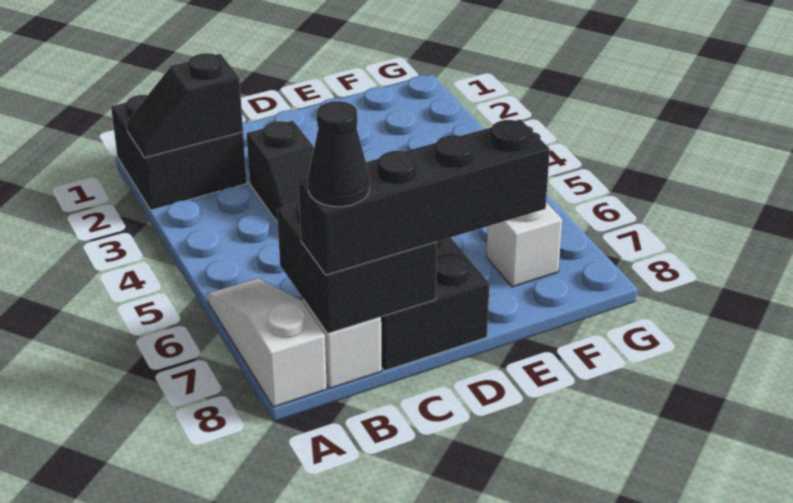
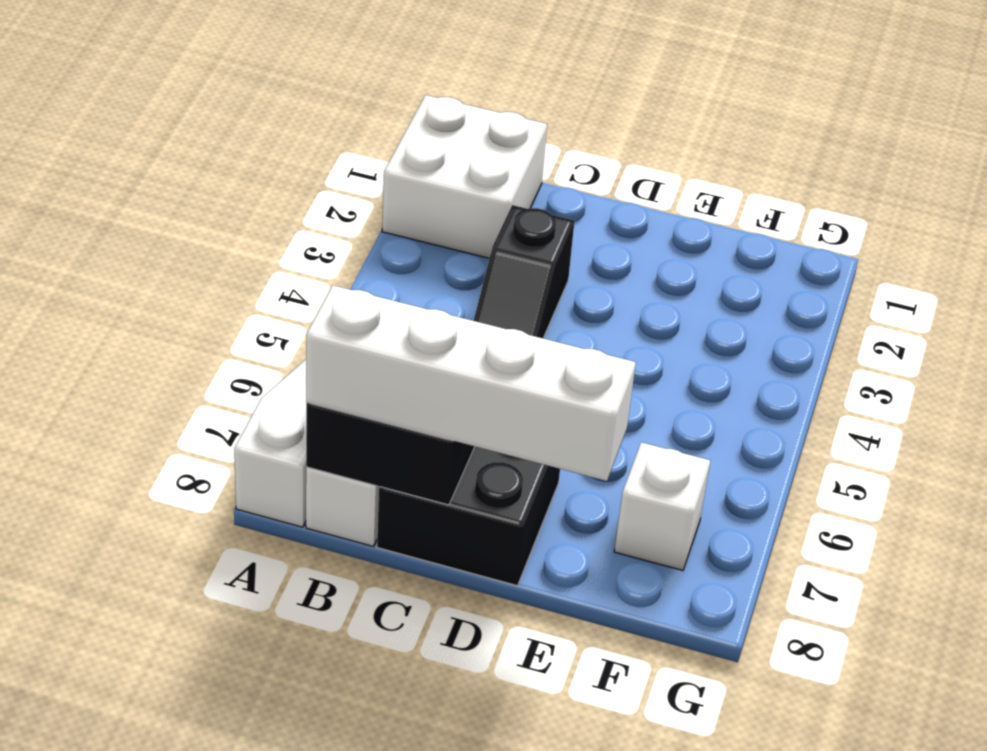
black brick A1:B2 level 1 -> white brick A1:B2 level 1
black slope A2:B2 level 2 top B -> none
black brick B8:E8 level 3 -> white brick B8:E8 level 3
black cone B8 level 4 -> none

